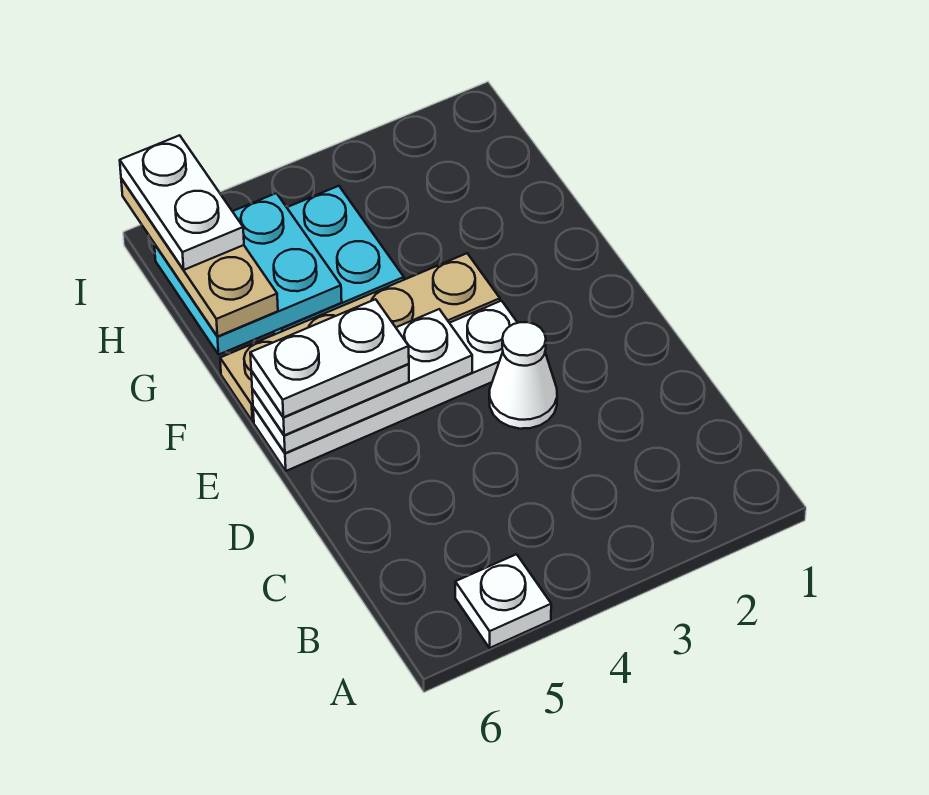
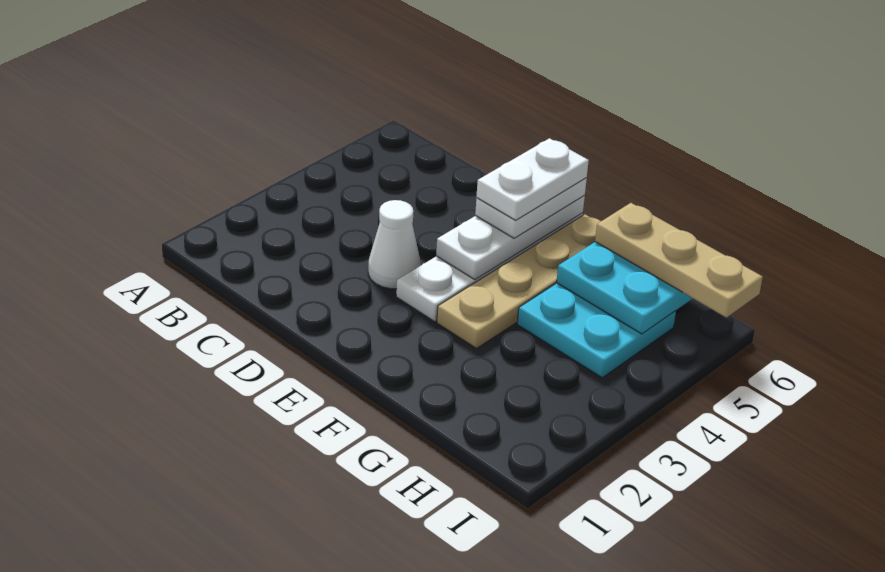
white plate A5 level 1 -> none
white plate H6:I6 level 4 -> none

